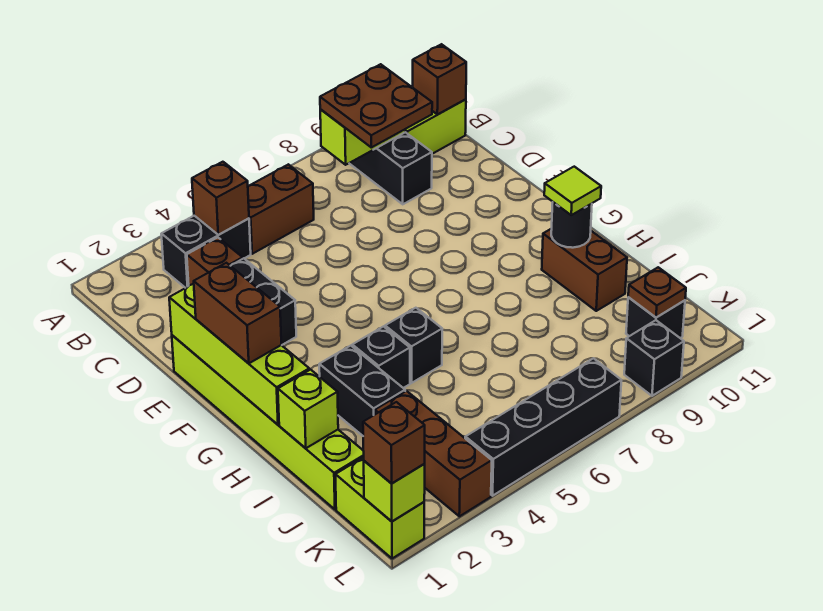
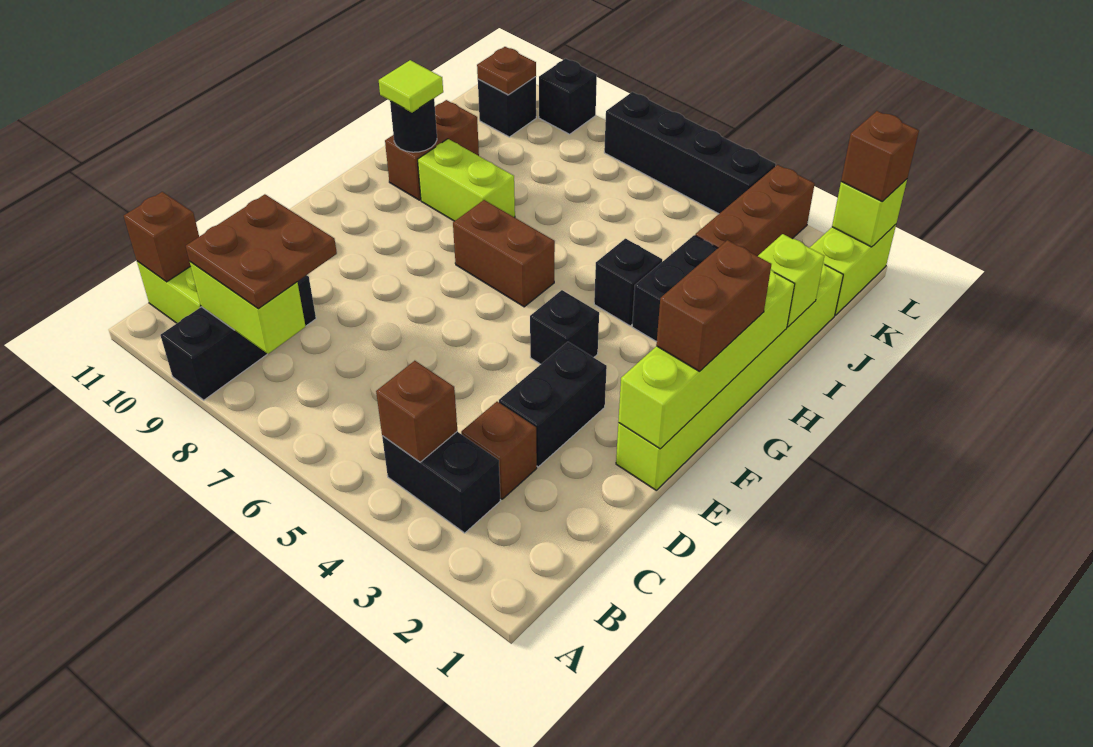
brown brick B5:B6 level 1 -> brown brick G6:G7 level 1
black brick H5 level 1 -> black brick F4 level 1
none -> lime brick H8:H9 level 1

